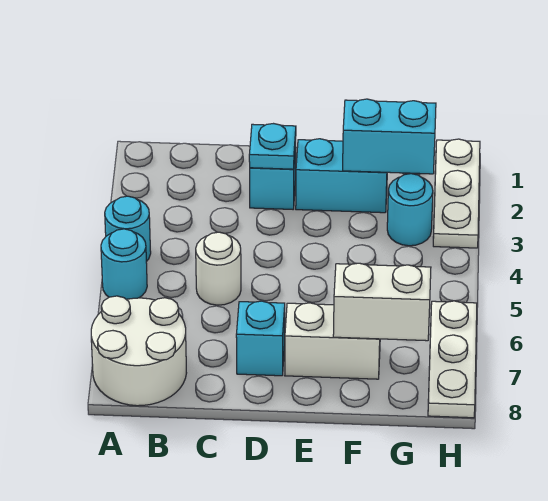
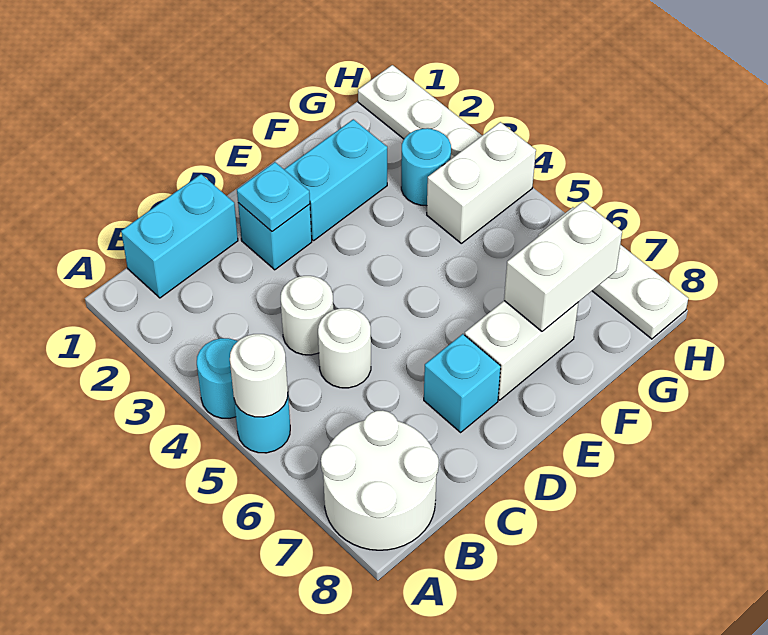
none -> white round brick A5 level 2
none -> white round brick C4 level 1
cyan brick F2:G2 level 2 -> cyan brick B1:C1 level 1
none -> white brick G4:H4 level 1

